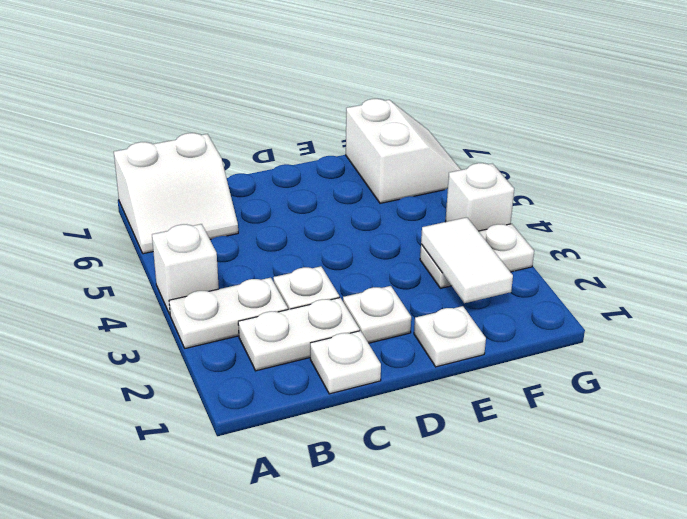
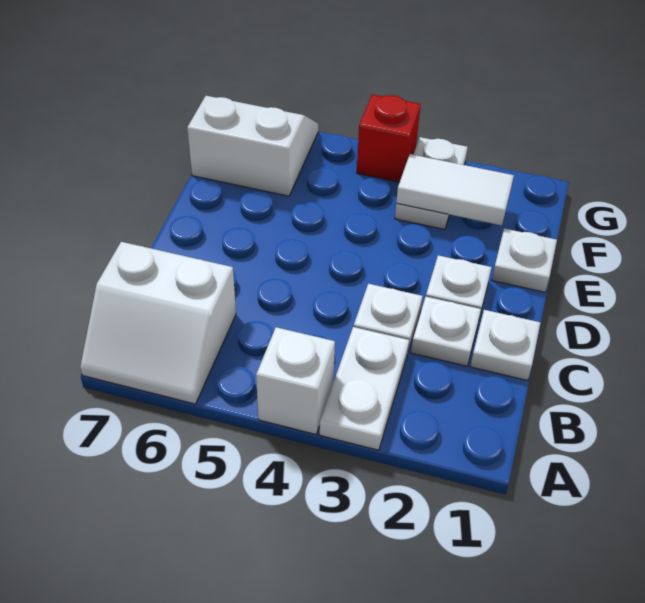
white slope A6:B7 level 1 top 7 -> white slope A6:B7 level 1 top B
white plate B2:C2 level 1 -> white plate C2 level 1
white brick G4 level 1 -> red brick G4 level 1

